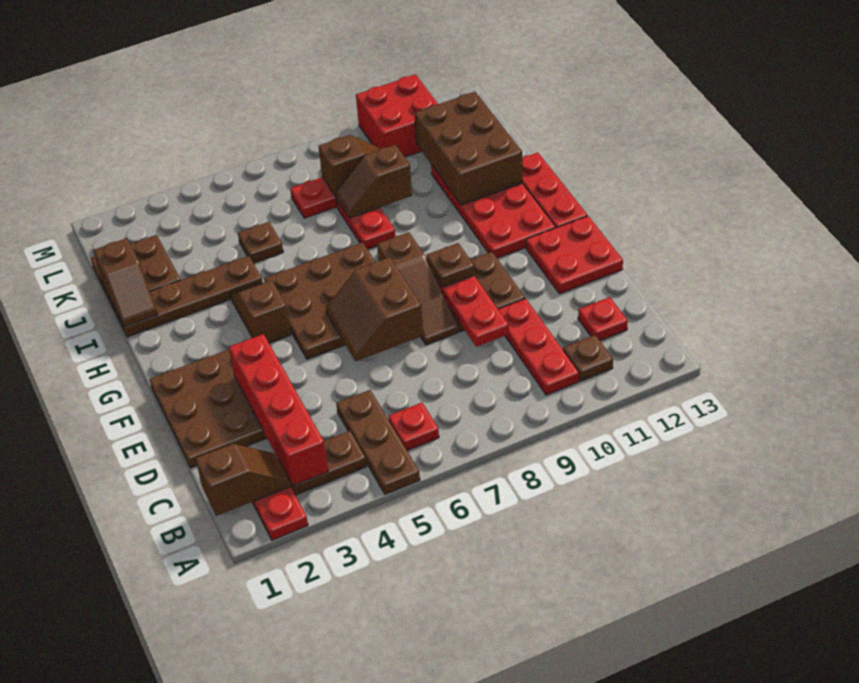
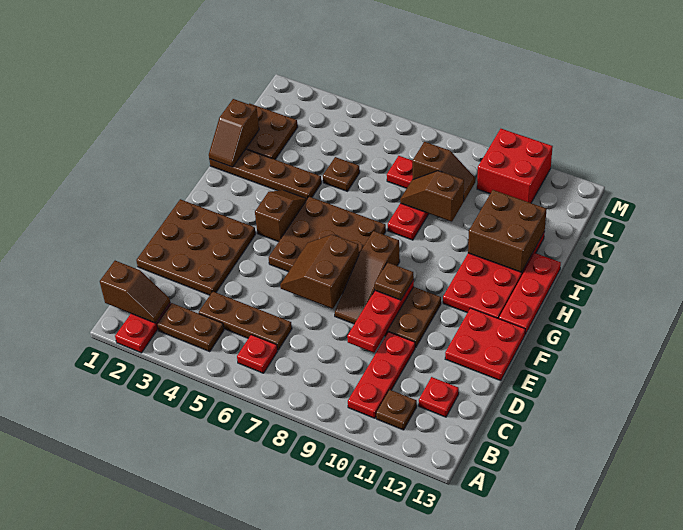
brown plate A5:C5 level 1 -> brown plate C4:C6 level 1
red brick B3:E3 level 2 -> none
brown brick I11:K12 level 2 -> brown brick I11:J12 level 2

